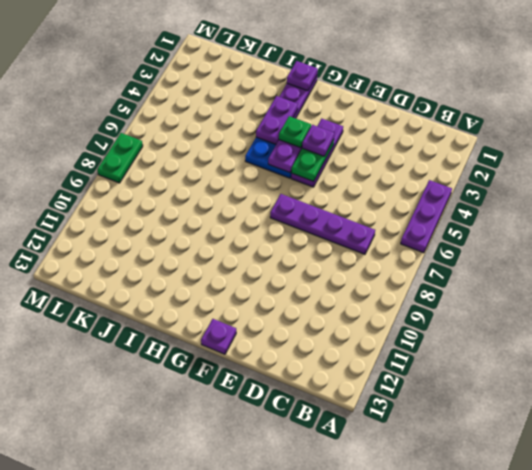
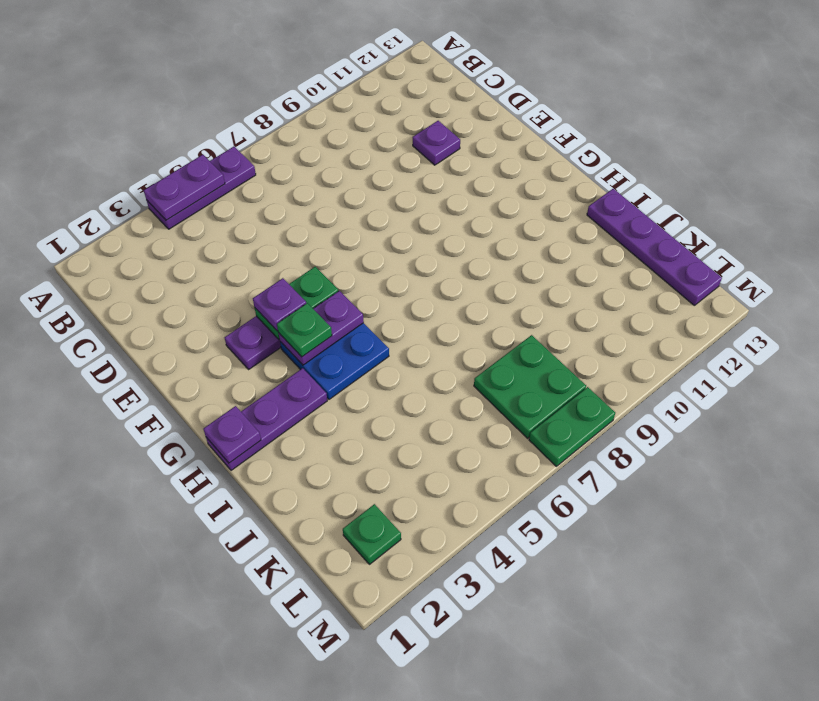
purple plate C7:F7 level 1 -> purple plate I13:L13 level 1
purple plate F13 level 1 -> purple plate D11 level 1
purple plate H3:H4 level 2 -> purple plate A4:A5 level 2
none -> green plate K7:L8 level 1
none -> green plate L2 level 1

